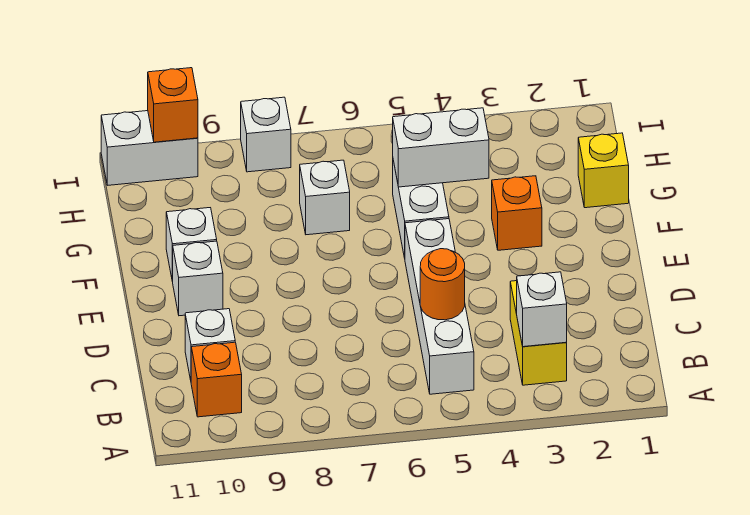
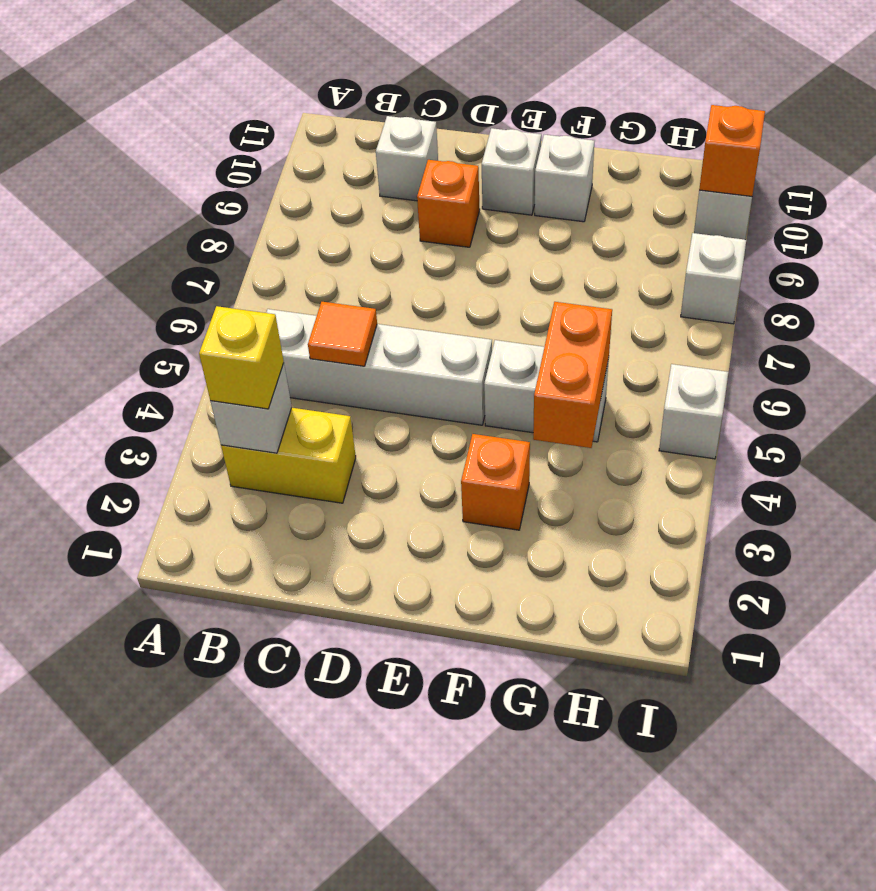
orange brick B10 level 1 -> orange brick D9 level 1
orange round brick C5 level 2 -> orange tile C5 level 2
yellow brick G1 level 1 -> yellow brick B3 level 3
white brick G4:G5 level 2 -> orange brick G4:G5 level 2
white brick G7 level 1 -> white brick I5 level 1

